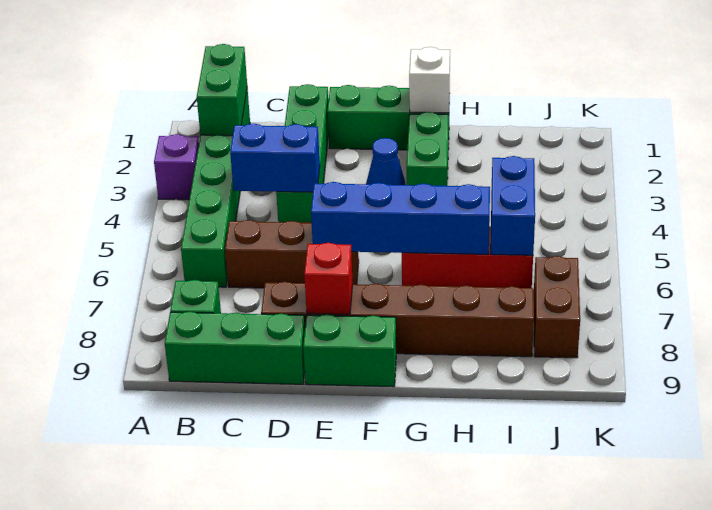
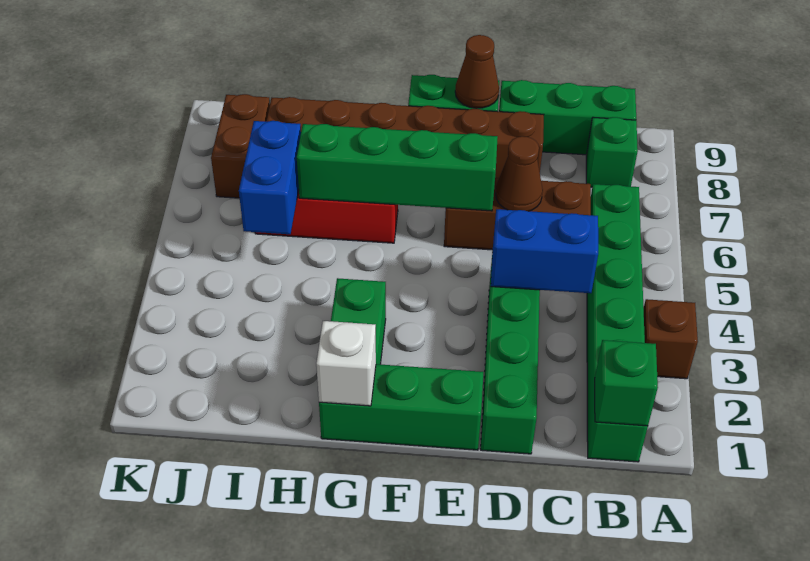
purple brick A3 level 1 -> brown brick A3 level 1
green brick B1:B2 level 2 -> green brick B1 level 2
none -> brown cone D6 level 2
blue brick E6:H6 level 2 -> green brick E6:H6 level 2
red brick E8 level 2 -> none
none -> brown cone E9 level 2
blue cone F3 level 1 -> none

